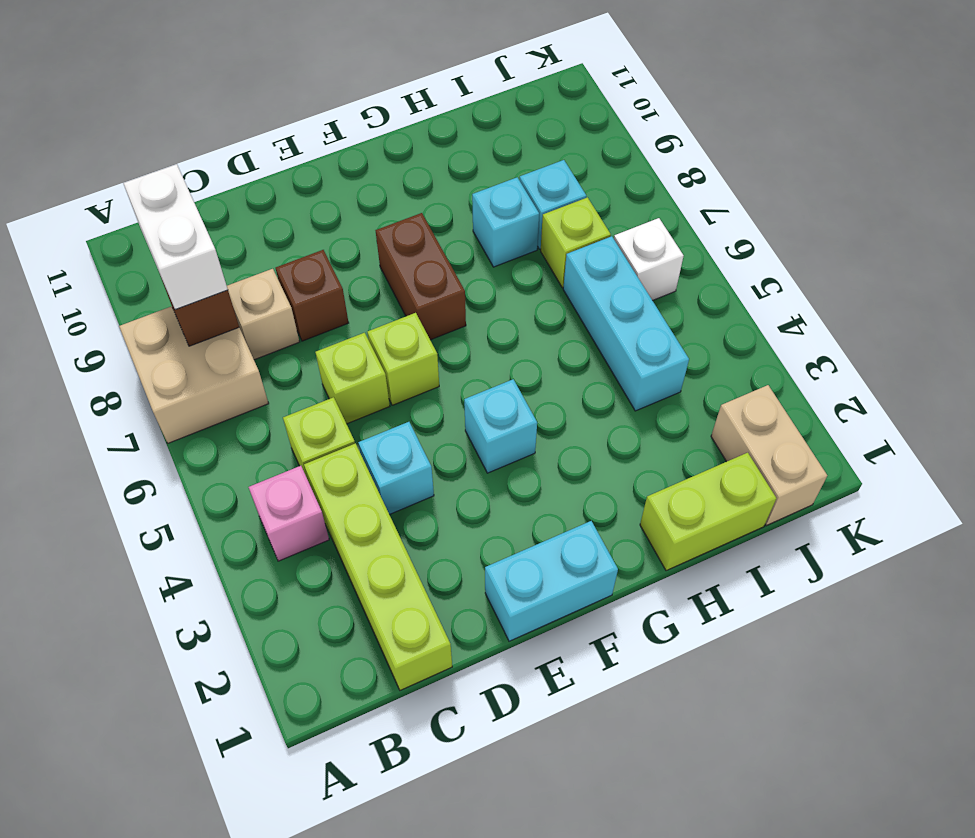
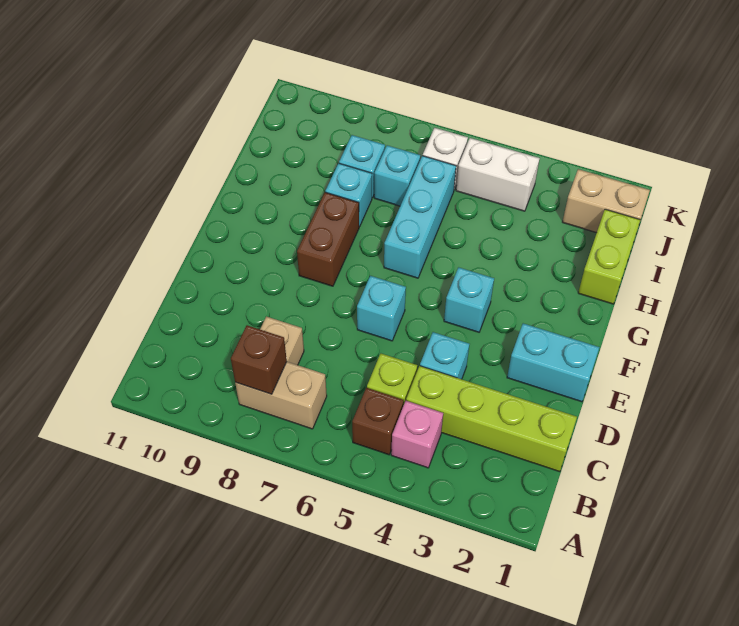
tan brick A7:B8 level 1 -> tan brick B7:B8 level 1
white brick B8:B9 level 3 -> white brick J4:J5 level 1
lime brick D6 level 1 -> none
brown brick D8 level 1 -> brown brick B5 level 1
cyan brick E1:F1 level 1 -> cyan brick E1:E2 level 1
lime brick E6 level 1 -> cyan brick E6 level 1
brown brick F7:F8 level 1 -> brown brick F8:G8 level 1
cyan brick I4:I6 level 1 -> cyan brick G6:I6 level 1
lime brick I7 level 1 -> cyan brick I7 level 1

